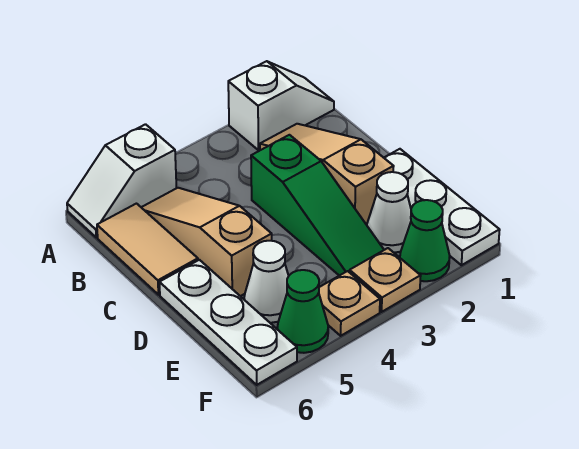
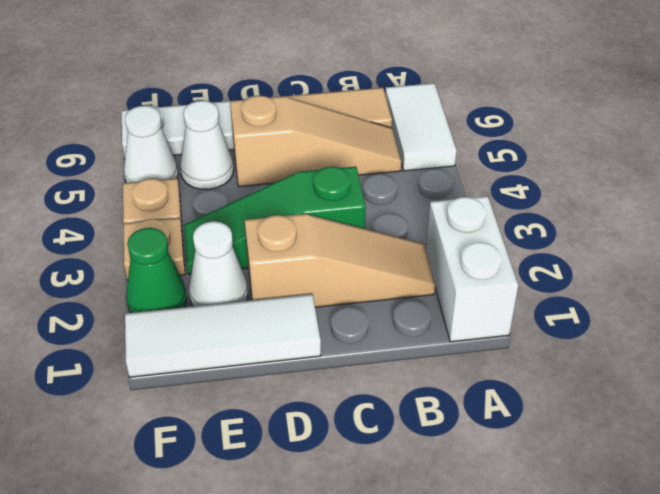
white slope A1:A2 level 1 top 2 -> white brick A1:A2 level 1
white slope A5:A6 level 1 top 5 -> white tile A5:A6 level 1
white plate D1:F1 level 1 -> white tile D1:F1 level 1
green cone F5 level 1 -> white cone F5 level 1

